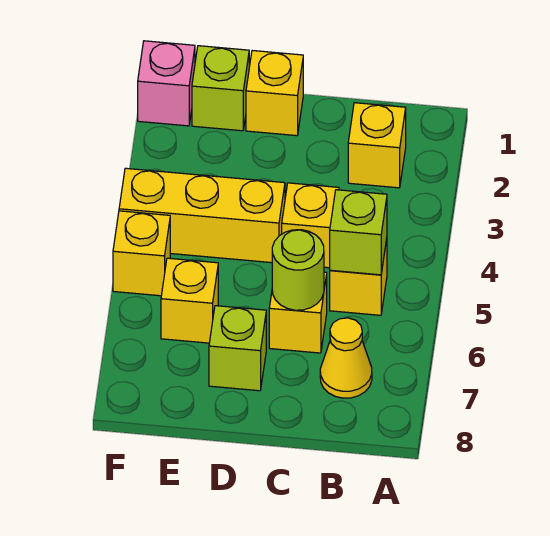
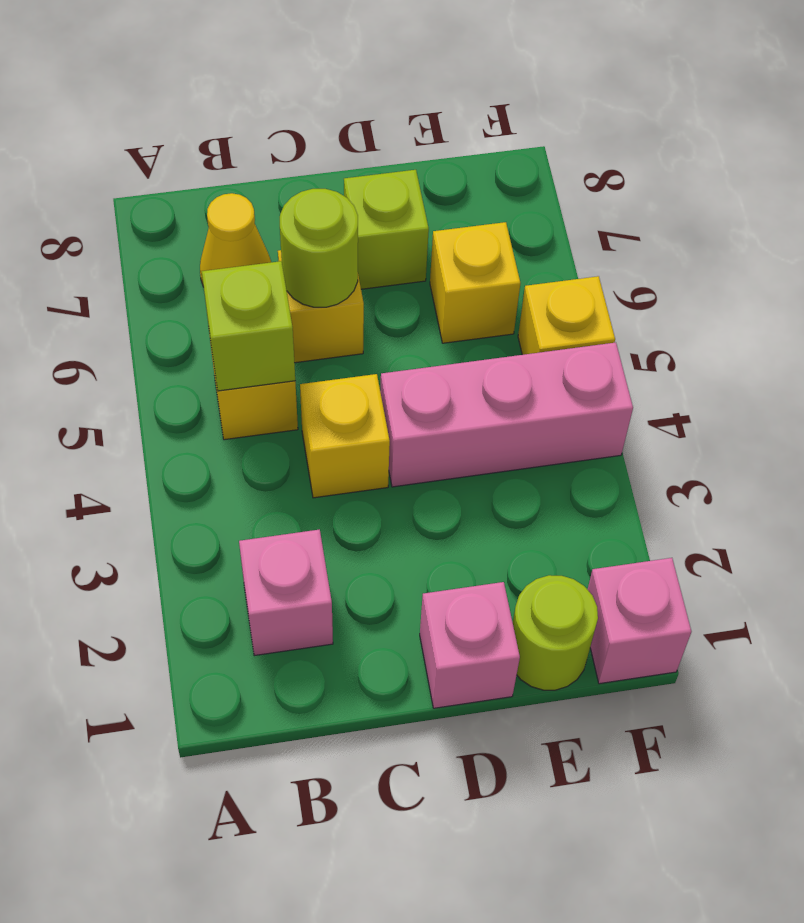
yellow brick B2 level 1 -> pink brick B2 level 1
yellow brick D1 level 1 -> pink brick D1 level 1
yellow brick D4:F4 level 1 -> pink brick D4:F4 level 1
lime brick E1 level 1 -> lime round brick E1 level 1

